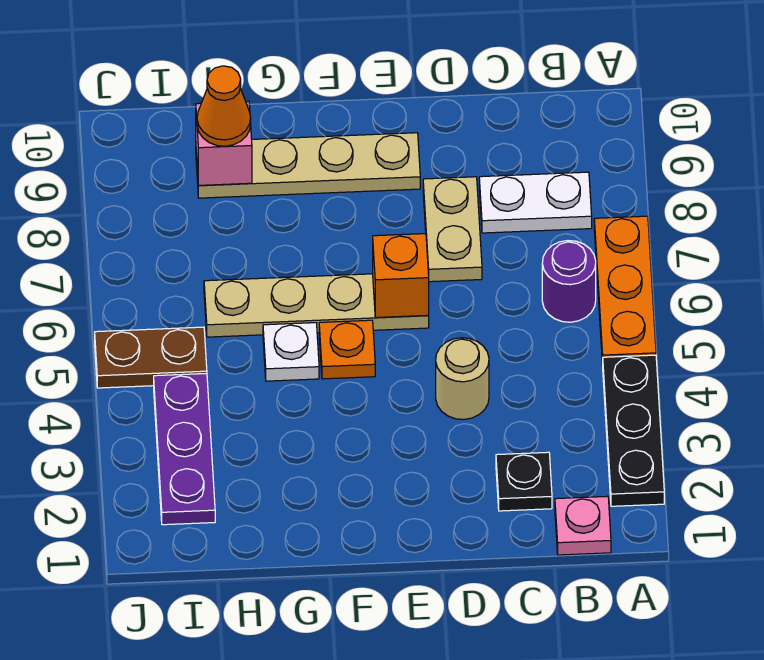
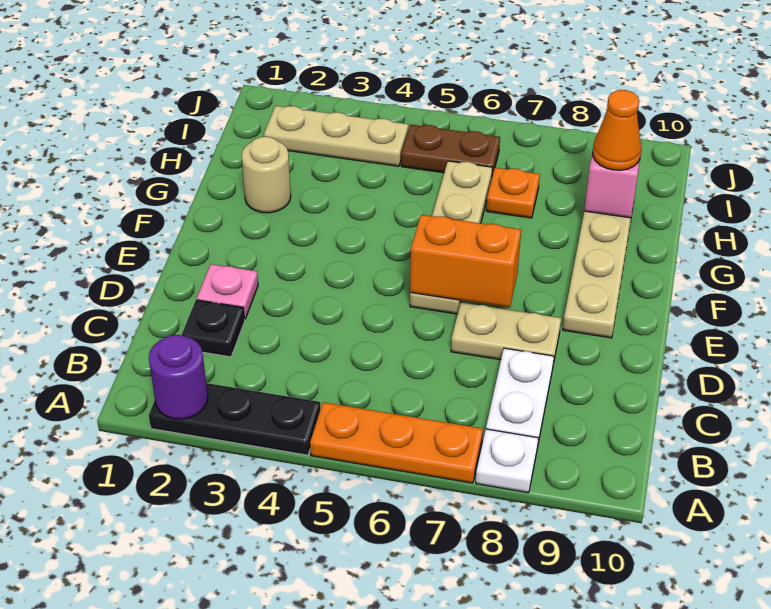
pink plate B1 level 1 -> pink plate D2 level 1
purple round brick B6 level 1 -> purple round brick A2 level 2
tan round brick D4 level 1 -> tan round brick G2 level 1
orange brick E6 level 2 -> orange brick E6:E7 level 2
orange plate F5 level 1 -> orange plate H7 level 1
white plate G5 level 1 -> white plate A8 level 1
purple plate I2:I4 level 1 -> tan plate I2:I4 level 1
brown plate I5:J5 level 1 -> brown plate I5:I6 level 1

